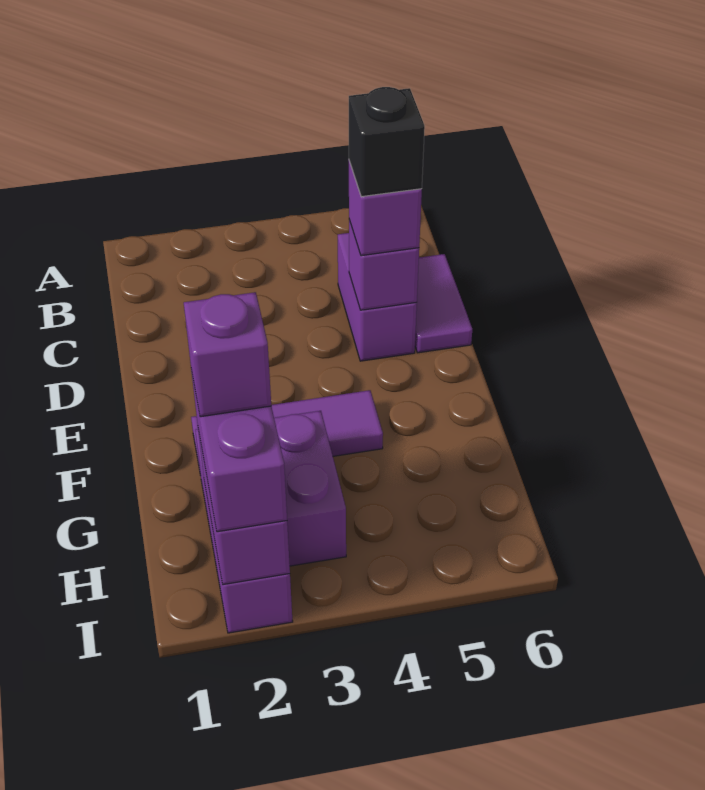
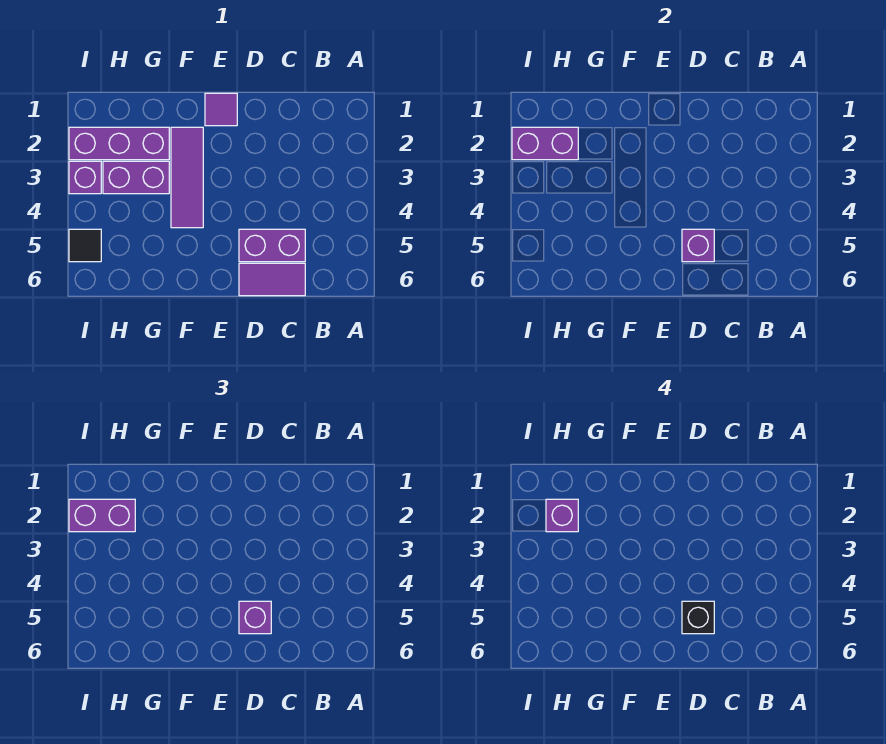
none -> purple tile E1 level 1
none -> purple brick I3 level 1
none -> black tile I5 level 1

